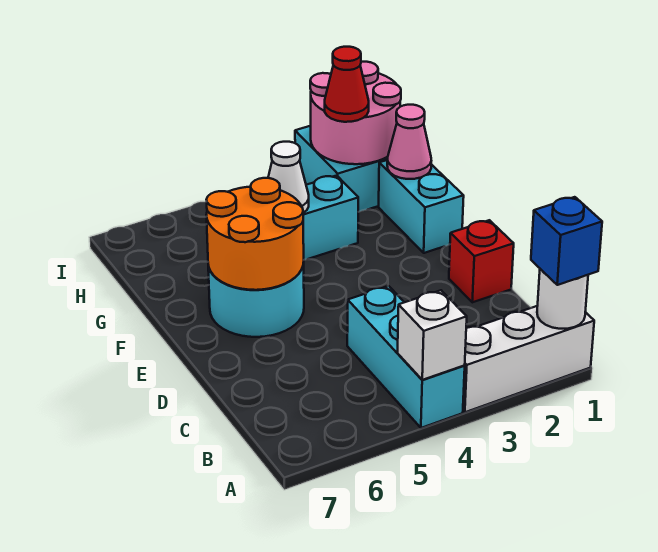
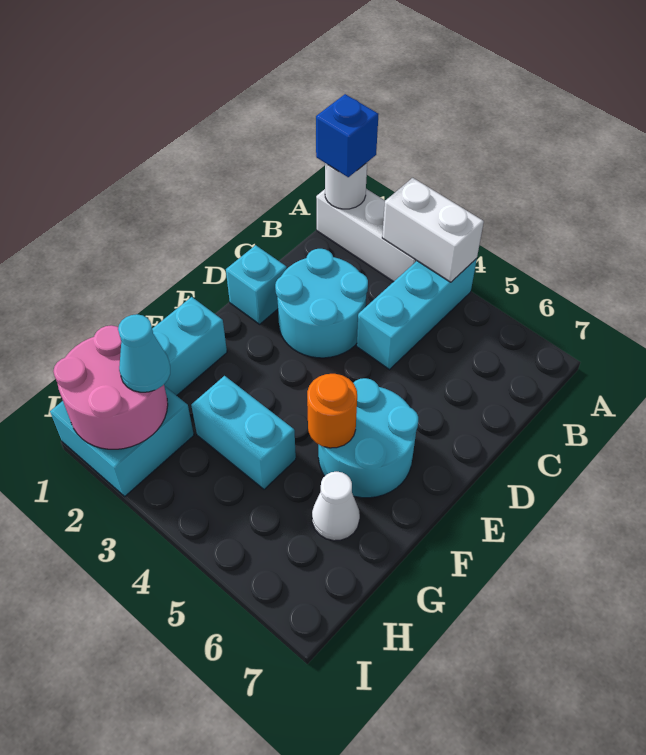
white brick A4 level 2 -> white brick A3:A4 level 2
none -> cyan round brick C2:D3 level 1
red brick D1 level 1 -> cyan brick D1 level 1
orange round brick E5:F6 level 2 -> orange round brick F5 level 2
pink cone G1 level 2 -> none
white cone G4 level 2 -> white cone G6 level 1
red cone H2 level 3 -> cyan cone H2 level 3

